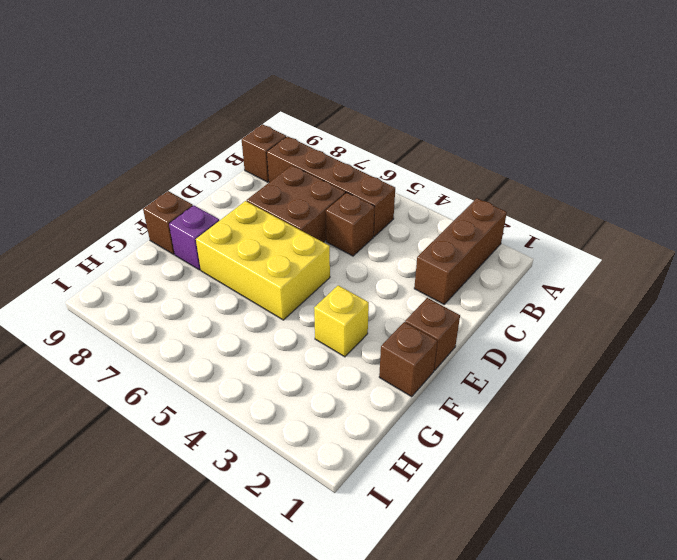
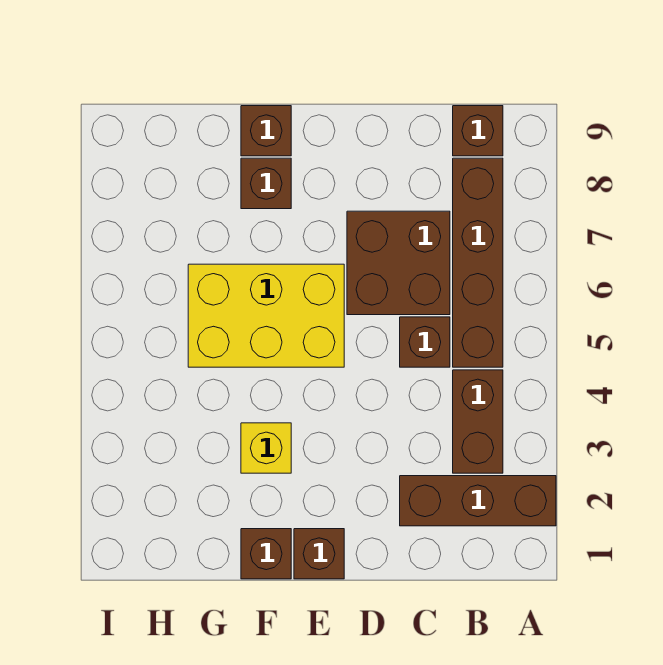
none -> brown brick B3:B4 level 1
yellow brick E5:F7 level 1 -> yellow brick E5:G6 level 1
purple brick F8 level 1 -> brown brick F8 level 1

